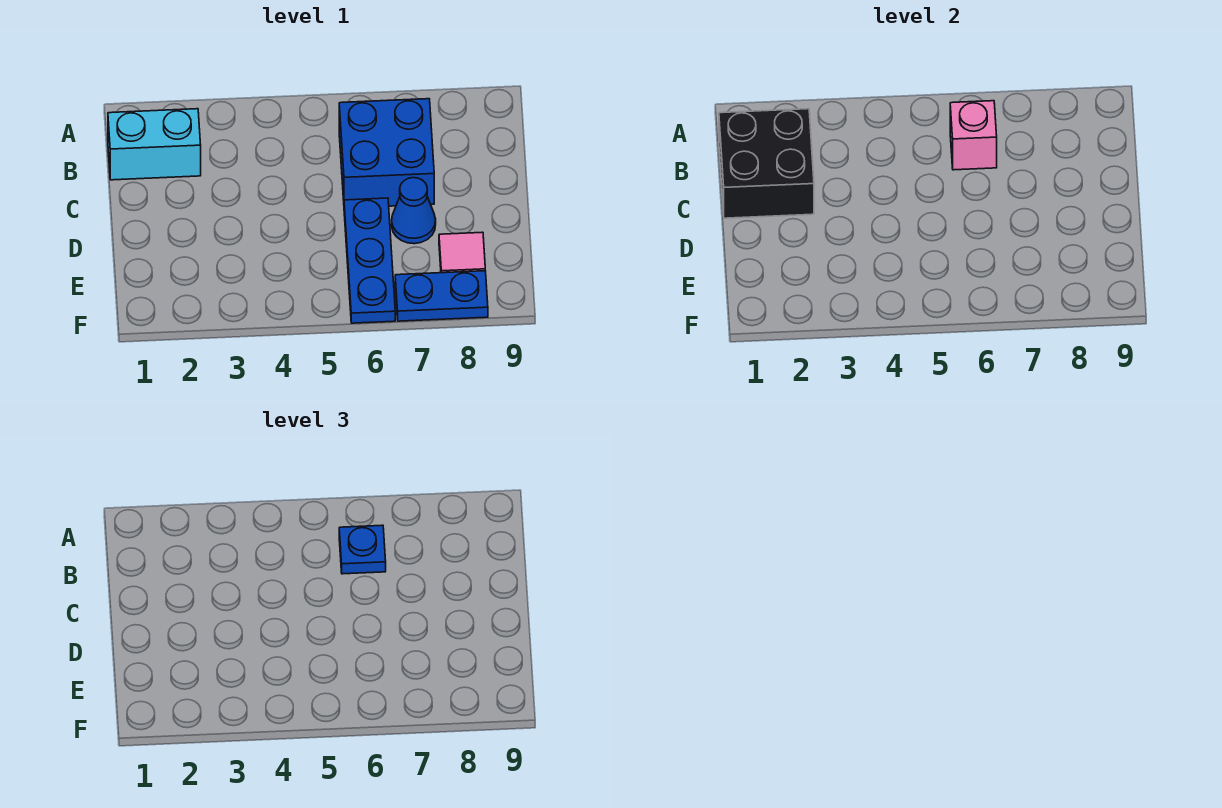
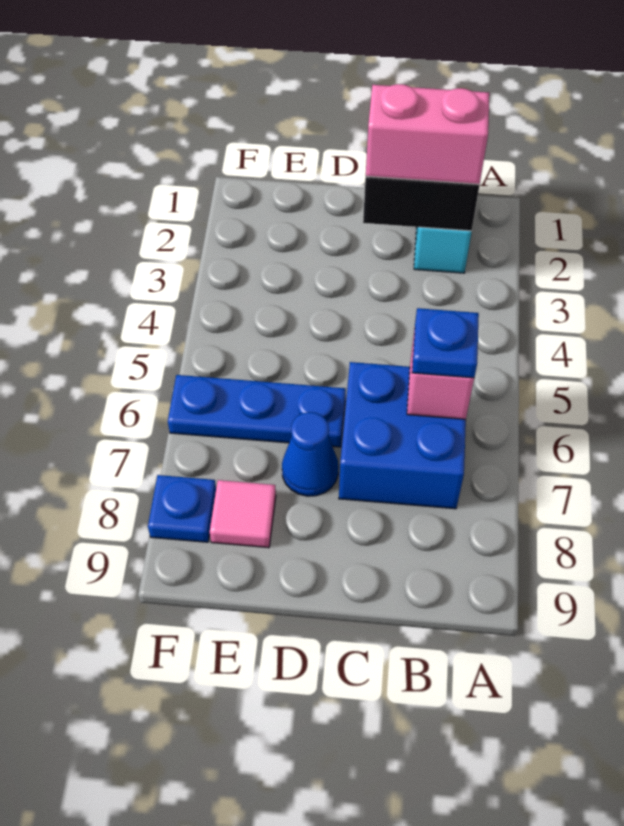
none -> pink brick B2:C2 level 3
blue plate F7:F8 level 1 -> blue plate F8 level 1

